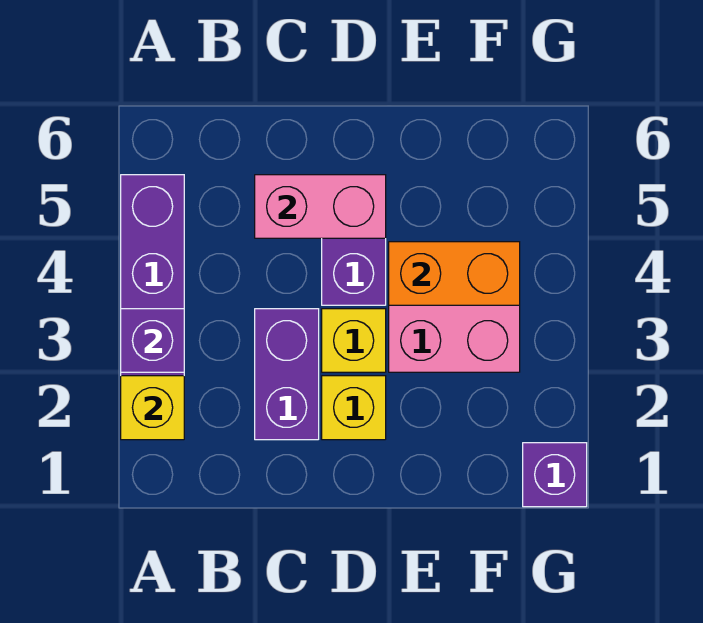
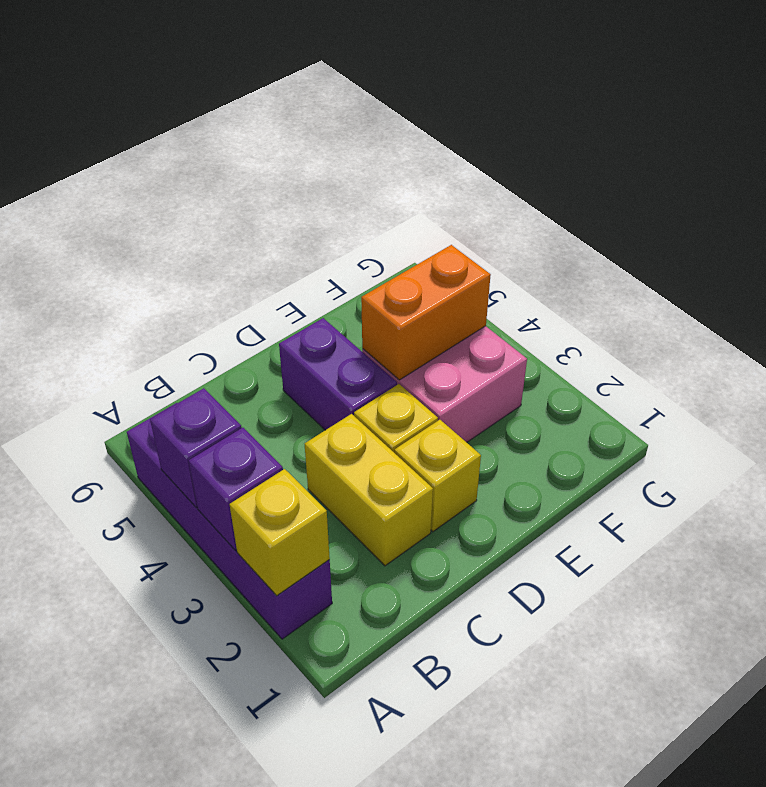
purple brick C2:C3 level 1 -> yellow brick C2:C3 level 1
pink brick C5:D5 level 2 -> none
purple brick G1 level 1 -> purple brick A4 level 2

